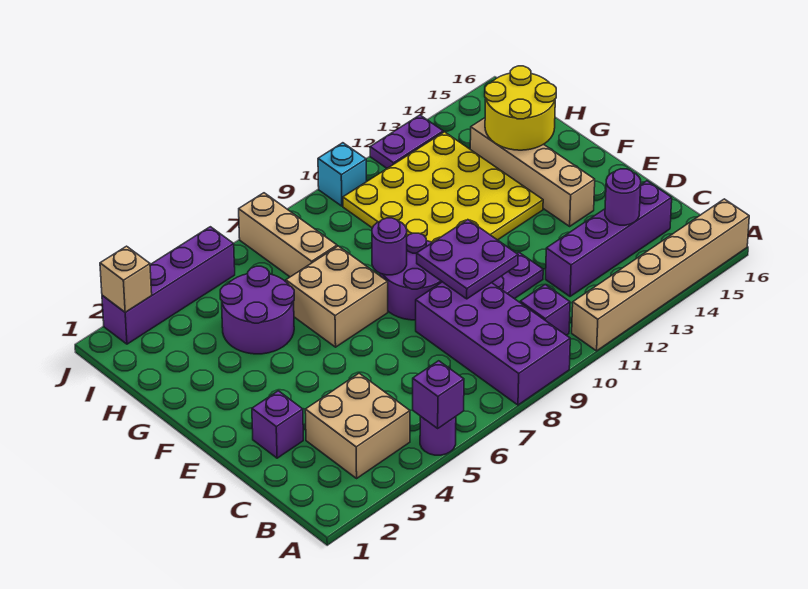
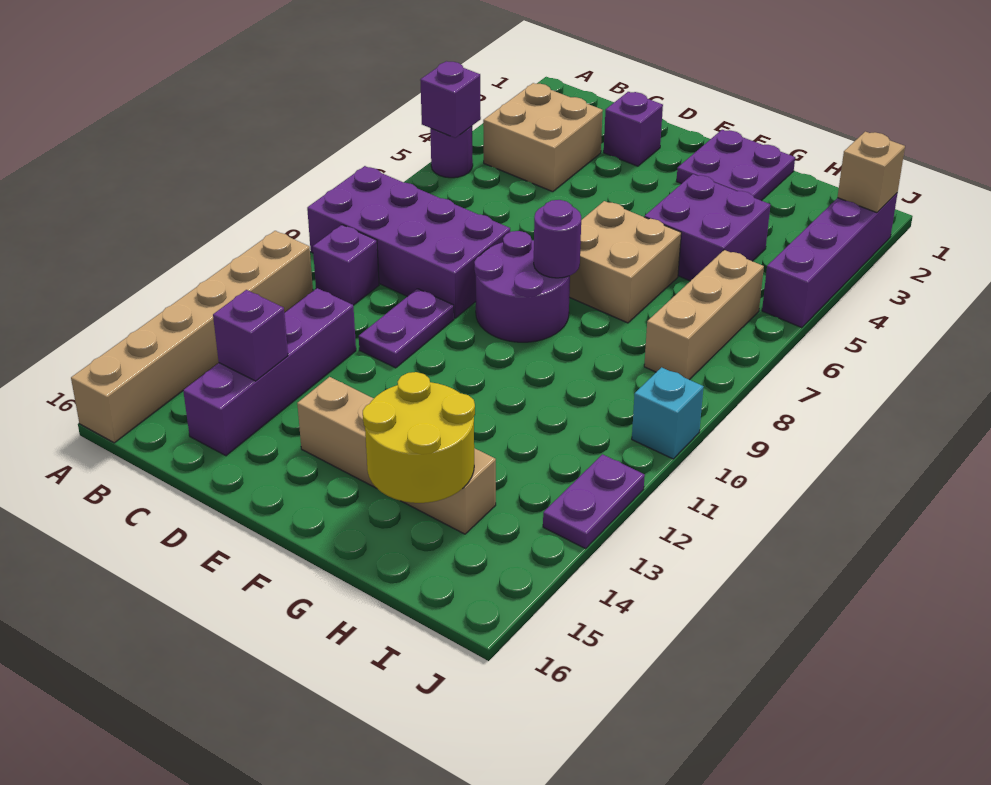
purple round brick C14 level 2 -> purple brick C14 level 2
purple plate D9:E10 level 2 -> purple plate F1:G2 level 1
yellow plate F10:I13 level 1 -> none
purple round brick G4:H5 level 1 -> purple brick G4:H5 level 1
tan brick H7:J7 level 1 -> tan brick I6:I8 level 1

